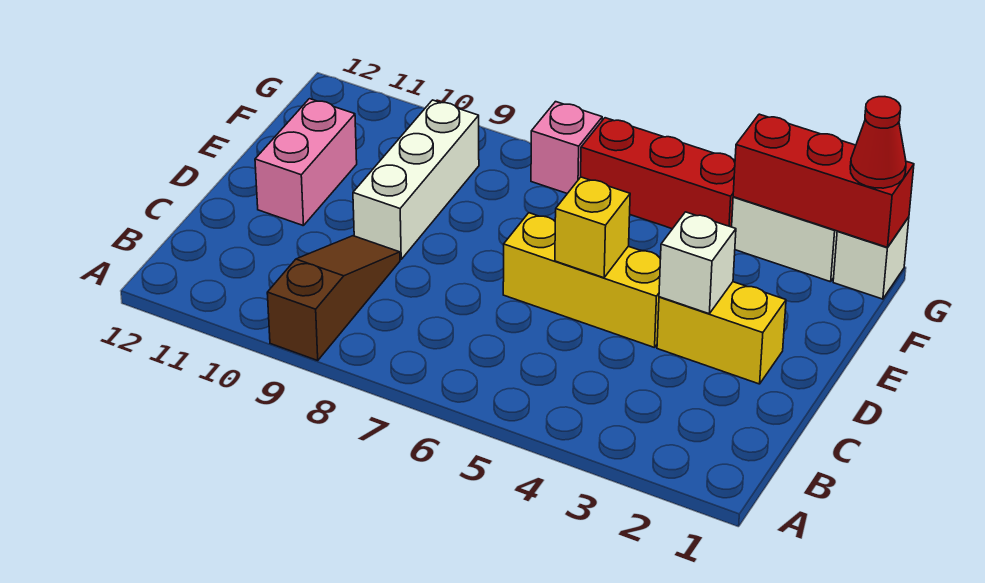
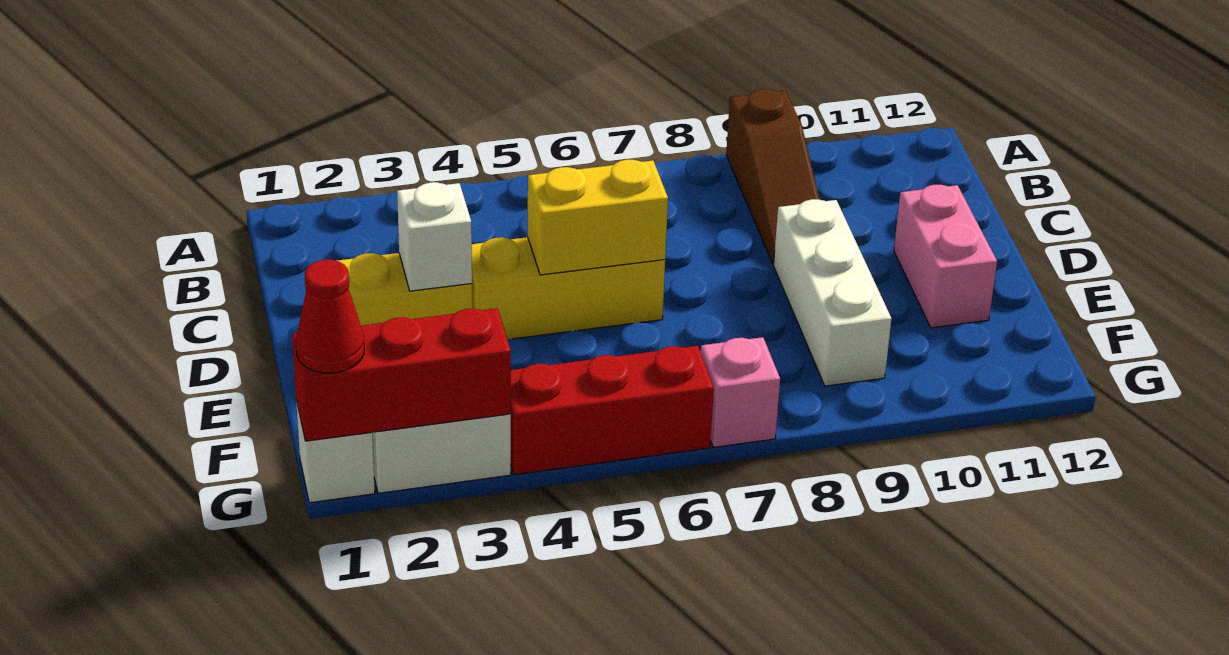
yellow brick D5 level 2 -> yellow brick D5:D6 level 2

